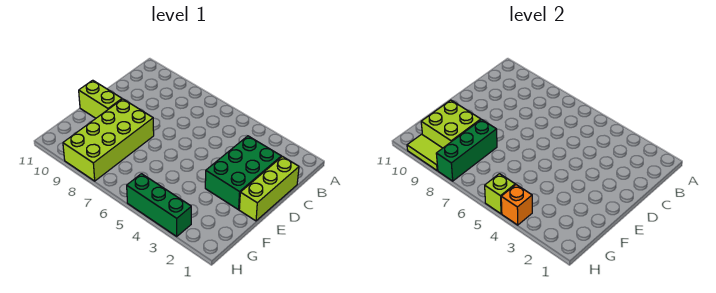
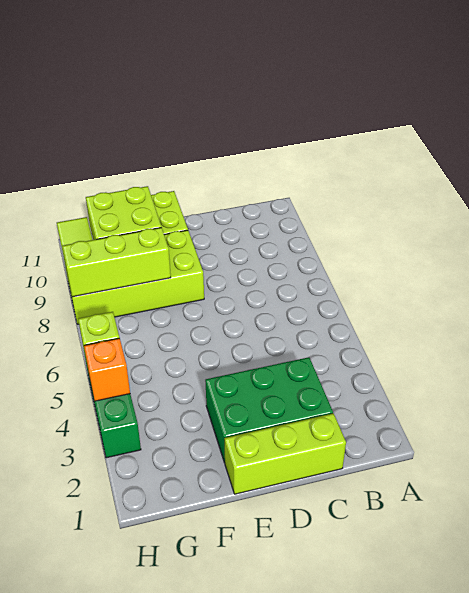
green brick F8:H8 level 2 -> lime brick F8:H8 level 2

